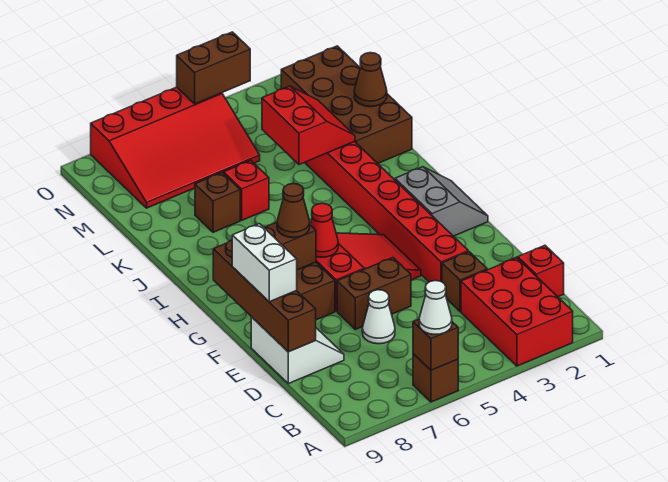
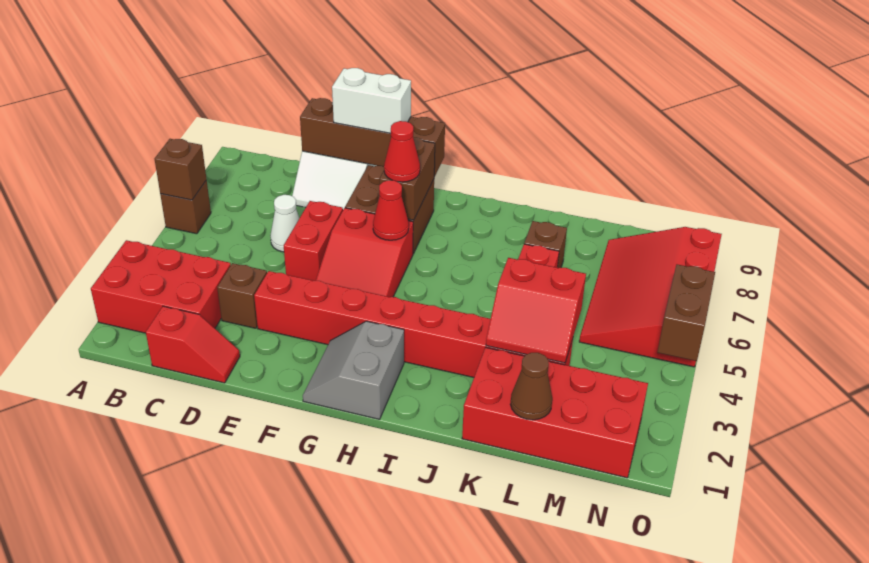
white cone A6 level 3 -> none
brown brick E5:E6 level 1 -> red brick E5:E6 level 1
grey slope G1:H2 level 1 top 2 -> grey slope G1:H2 level 1 top H
brown cone G7 level 3 -> red cone G7 level 3
brown brick K1:N2 level 1 -> red brick K1:N2 level 1

